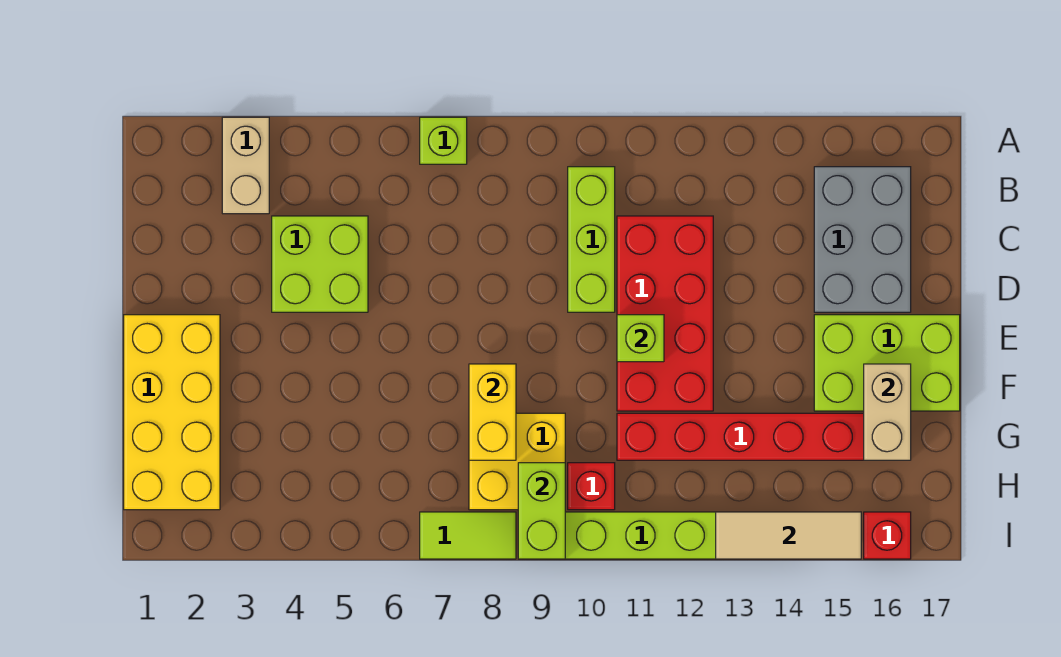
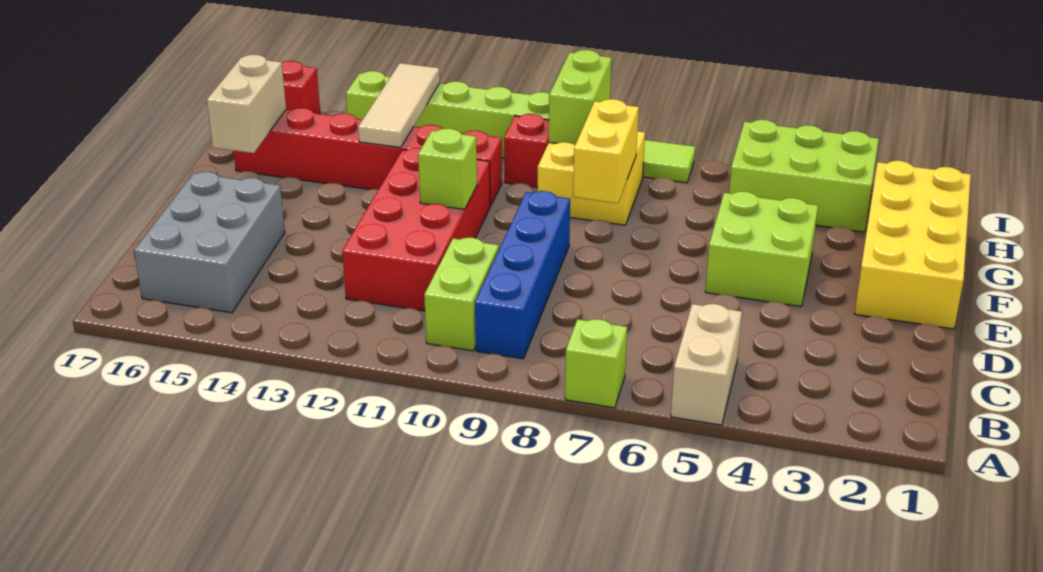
tan brick A3:B3 level 1 -> tan brick A5:B5 level 1
none -> blue brick B9:E9 level 1
lime brick B10:D10 level 1 -> lime brick B10:C10 level 1
lime brick C4:D5 level 1 -> lime brick E4:F5 level 1
lime brick E15:F17 level 1 -> lime brick H3:I5 level 1
tan tile I13:I15 level 2 -> tan tile G13:I13 level 2

